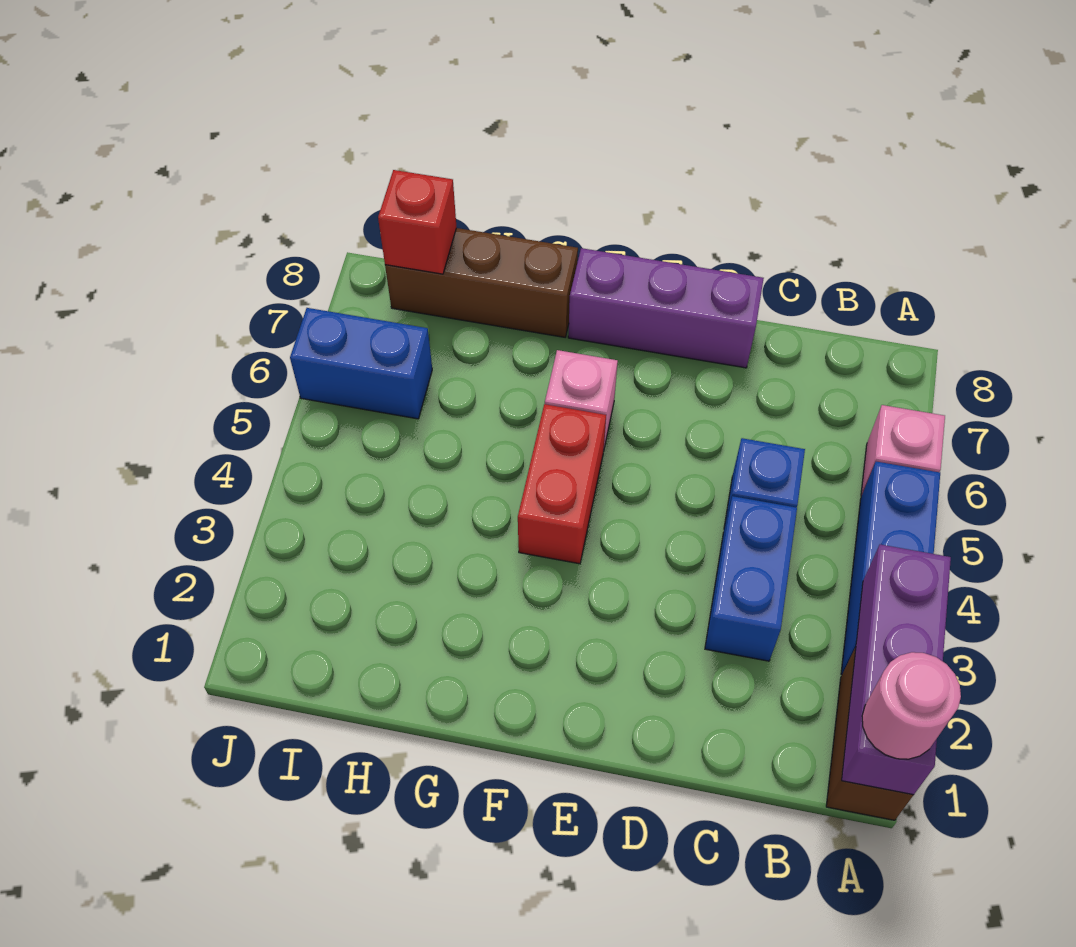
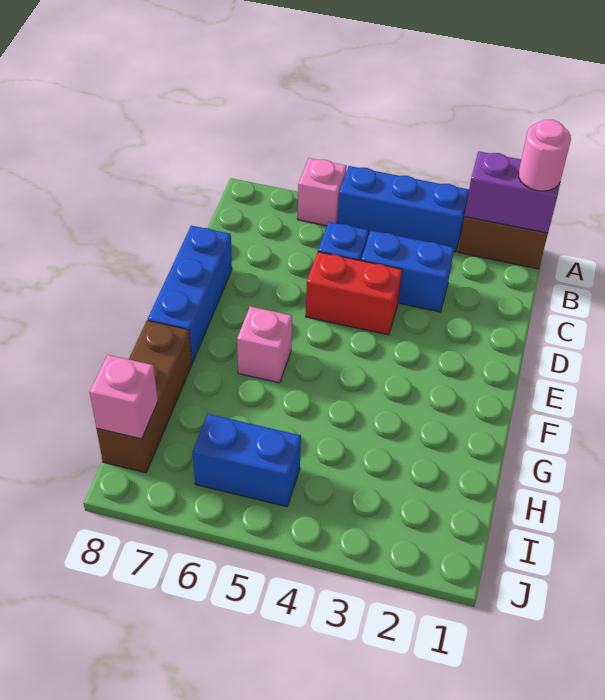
purple brick A1:A3 level 2 -> purple brick A1:A2 level 2
purple brick D8:F8 level 1 -> blue brick D8:F8 level 1
red brick F4:F5 level 1 -> red brick D4:D5 level 1
blue brick I6:J6 level 1 -> blue brick I5:I6 level 1
red brick I8 level 2 -> pink brick I8 level 2

